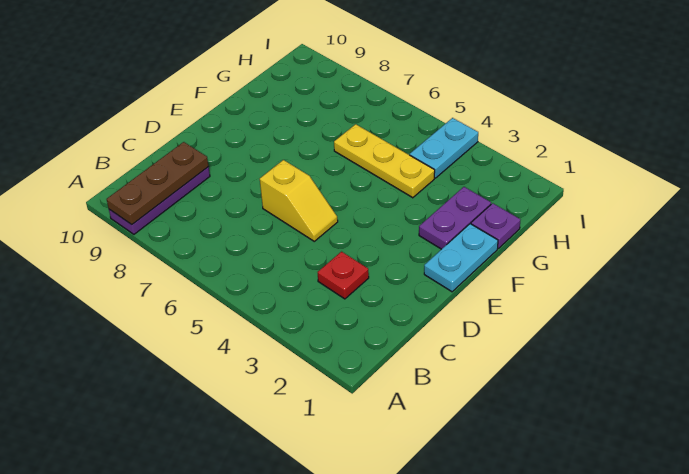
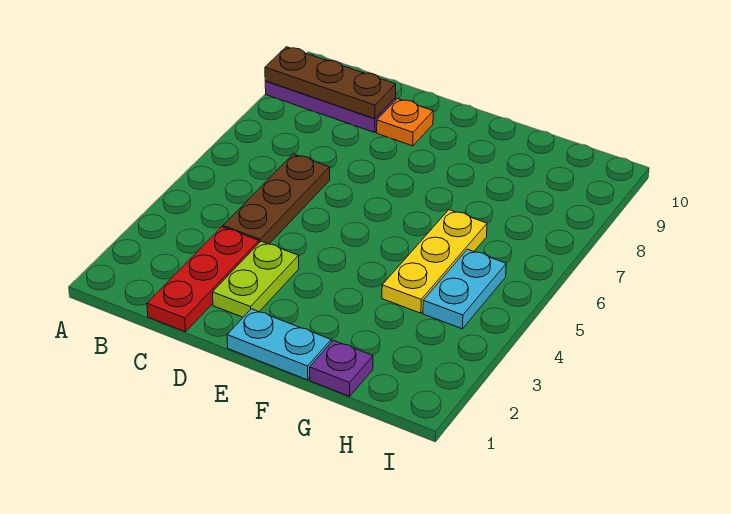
red plate C3 level 1 -> red plate C1:C3 level 1
none -> brown plate C4:C6 level 1
none -> lime plate D2:D3 level 1
yellow slope D5:D6 level 1 top 6 -> none
none -> orange plate D9 level 1
purple plate F2:G2 level 1 -> none
cyan plate H4:I4 level 1 -> cyan plate H4:H5 level 1

